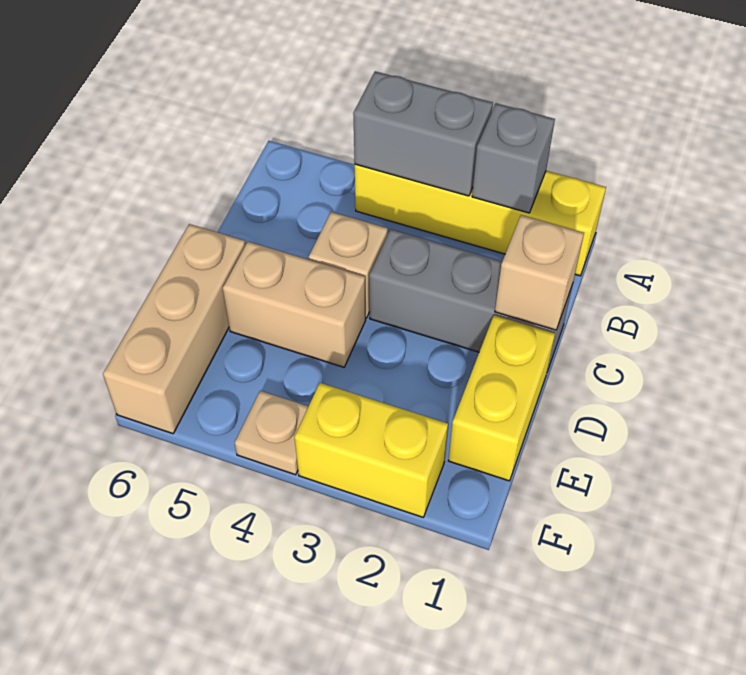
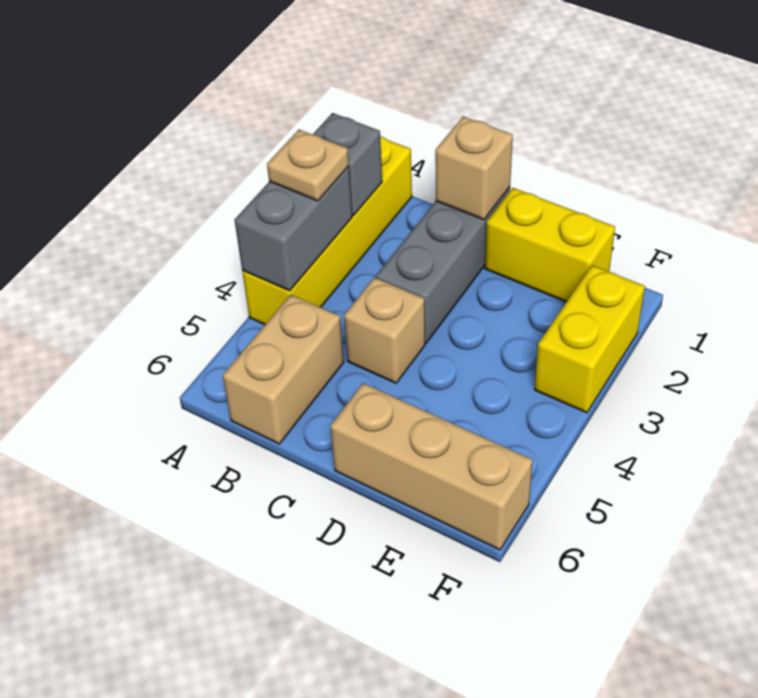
tan brick D4:D5 level 1 -> tan brick B5:B6 level 1
tan plate F4 level 1 -> tan plate A3 level 3

